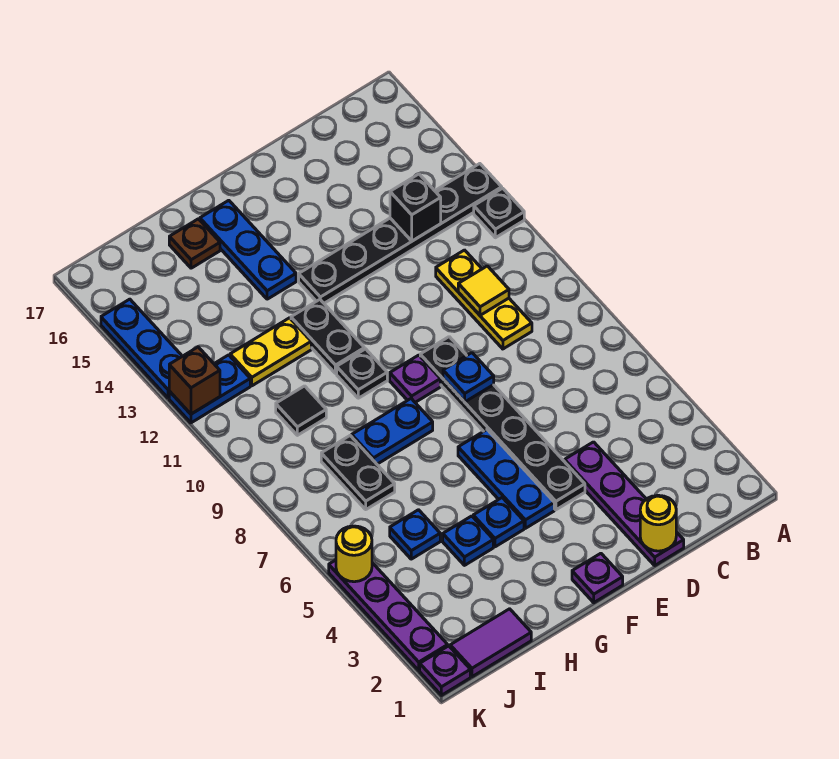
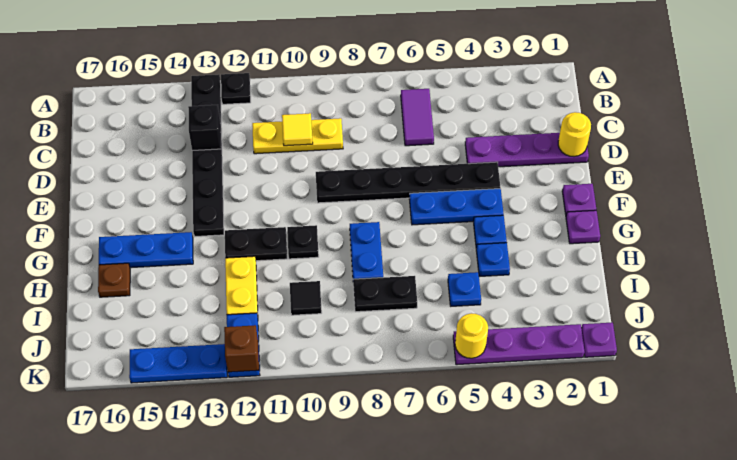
blue plate E8 level 2 -> none
purple plate F9 level 1 -> purple plate G1 level 1
purple tile I1:J1 level 1 -> purple tile B6:C6 level 1

